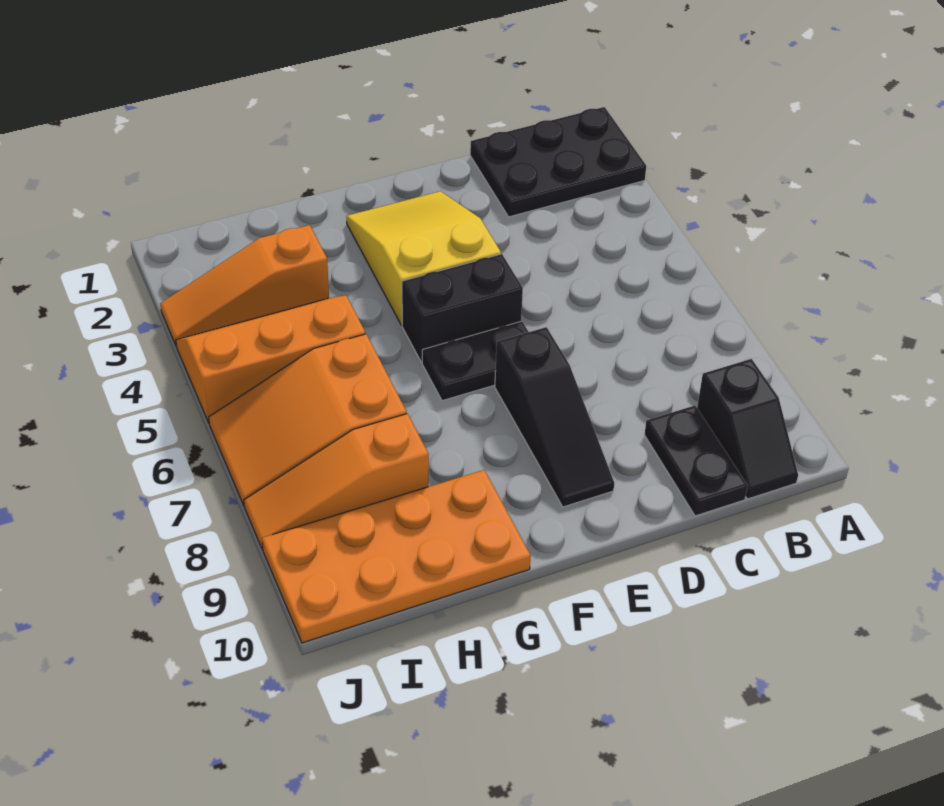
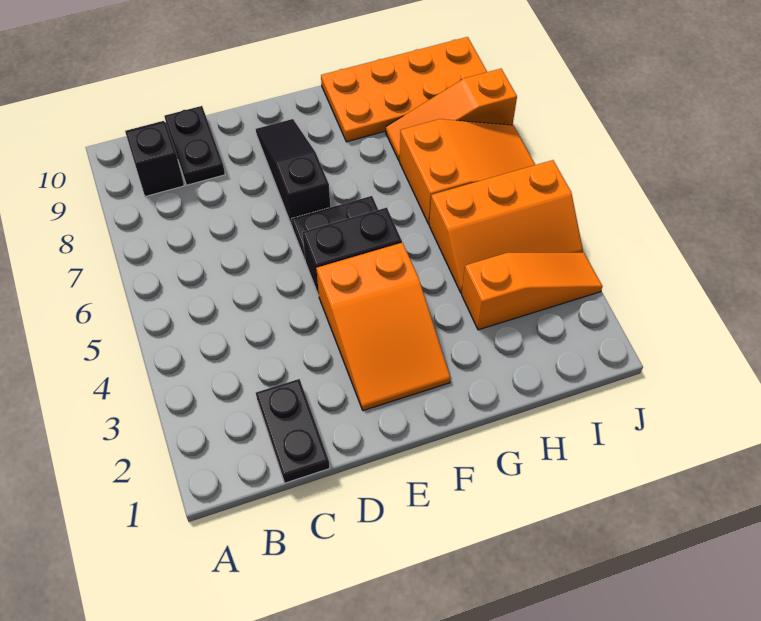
black plate A1:C2 level 1 -> black plate C1:C2 level 1
yellow slope E2:F4 level 1 top 4 -> orange slope E2:F4 level 1 top 4
orange slope H8:J8 level 1 top H -> orange slope H8:J8 level 1 top J

